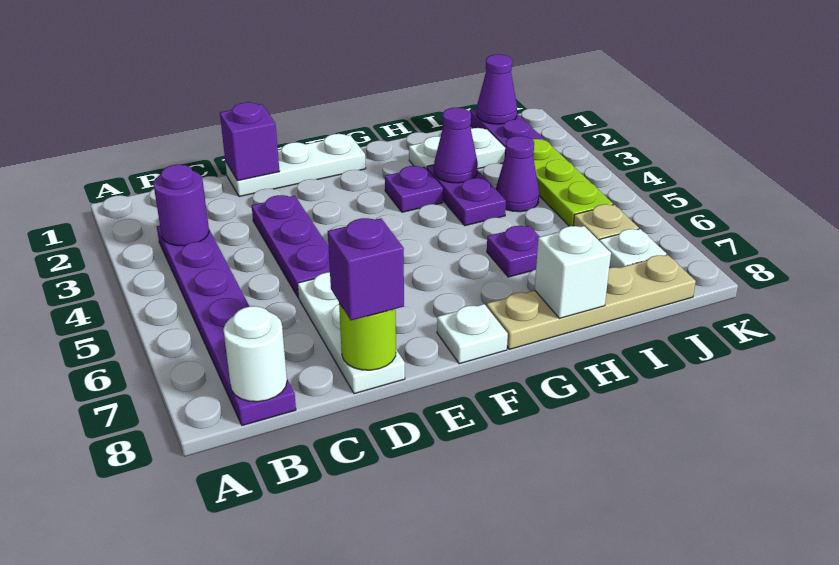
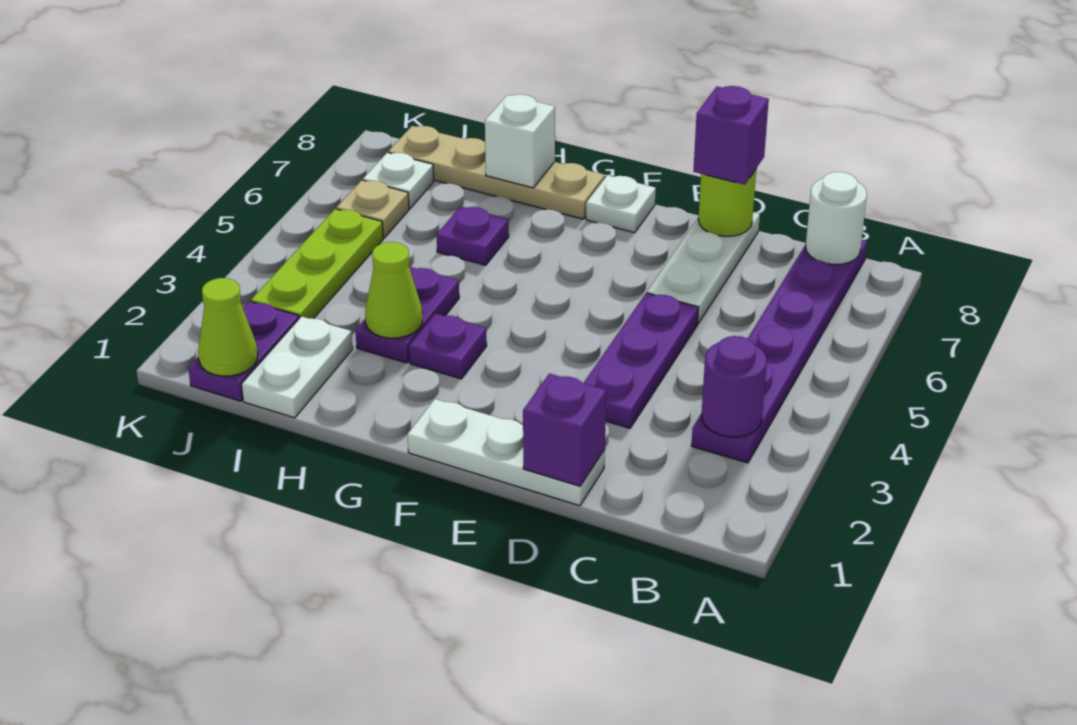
white plate H2:I2 level 1 -> white plate I1:I2 level 1
purple cone H3 level 2 -> lime cone H3 level 2
purple cone I4 level 1 -> none
purple cone J1 level 2 -> lime cone J1 level 2

